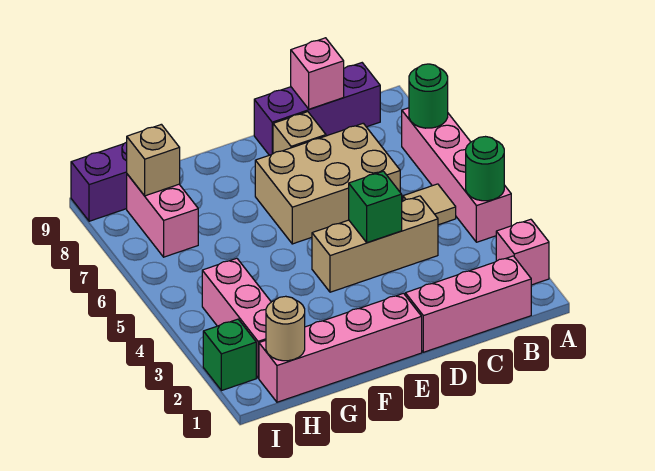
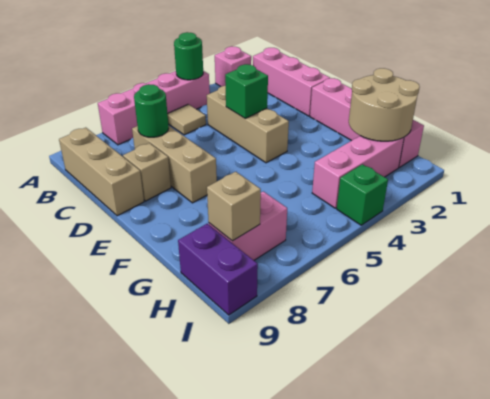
green round brick A7 level 2 -> green round brick C7 level 2
purple brick B9:D9 level 1 -> tan brick B9:D9 level 1
tan brick C6:E7 level 1 -> tan brick C7:E7 level 1
pink brick C9 level 2 -> none
tan round brick H1 level 2 -> tan round brick G1:H2 level 2
green brick I2 level 1 -> green brick I4 level 1

